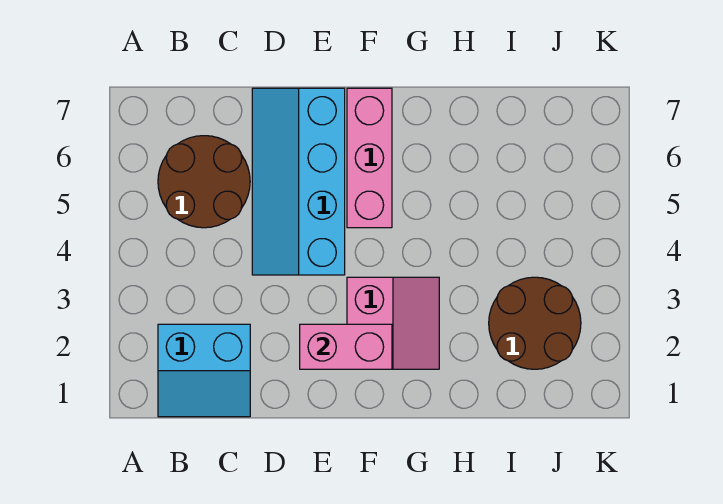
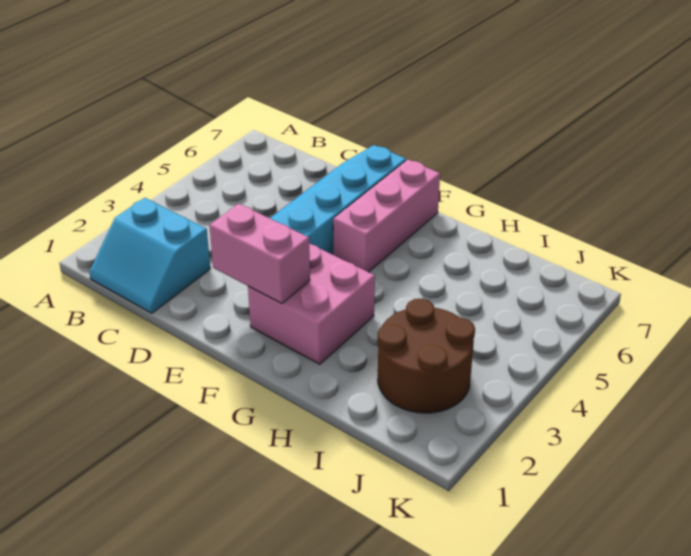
brown round brick B5:C6 level 1 -> none
pink slope F2:G3 level 1 top F -> pink brick F2:G3 level 1

